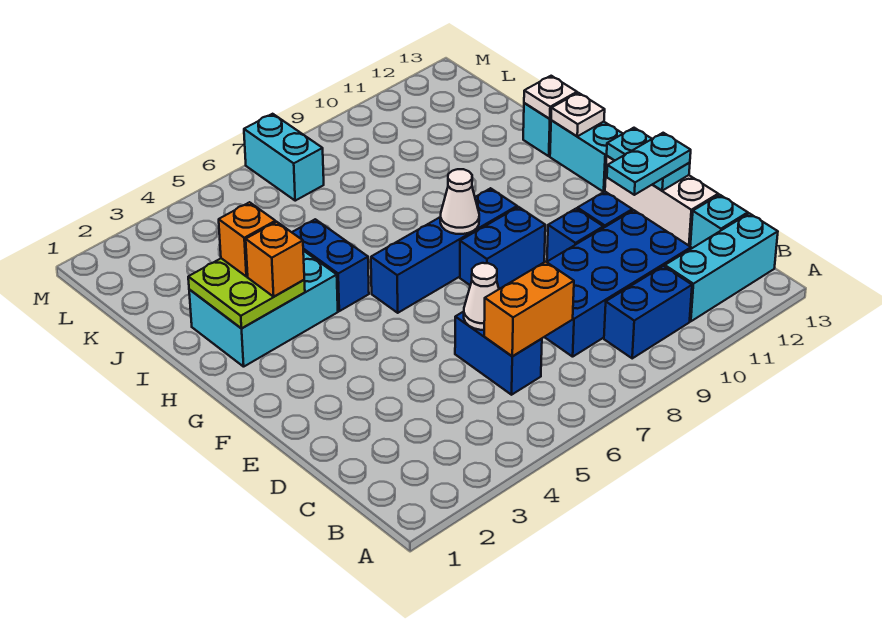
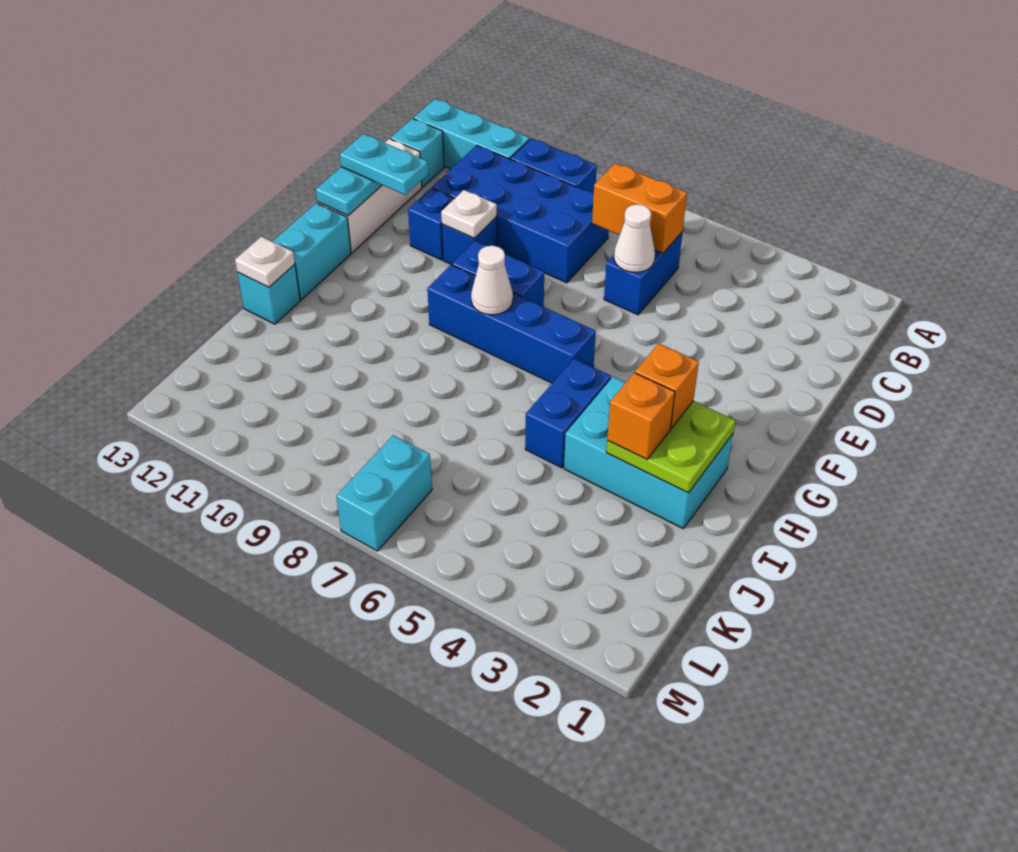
white plate H13 level 2 -> white plate E10 level 2

